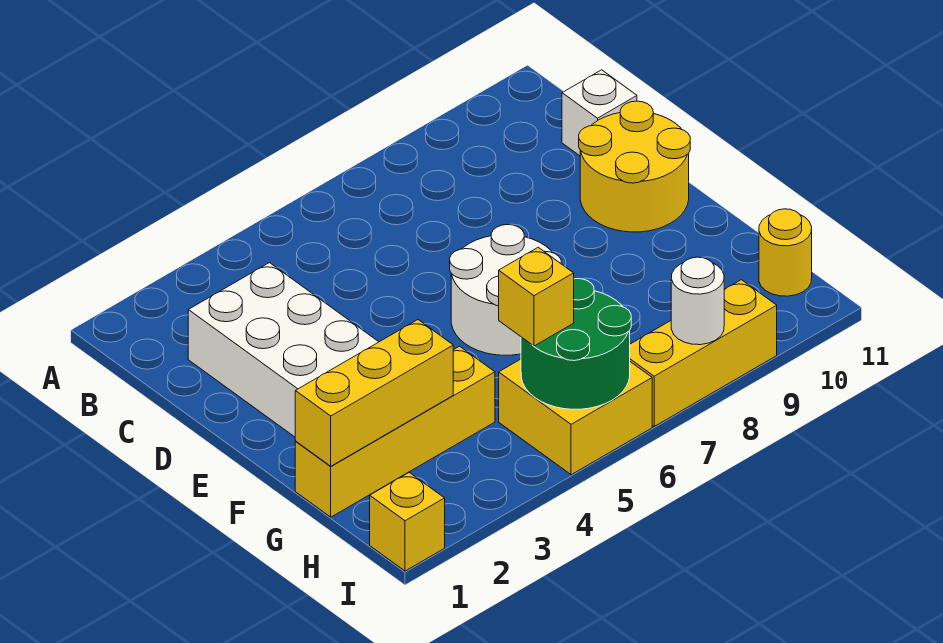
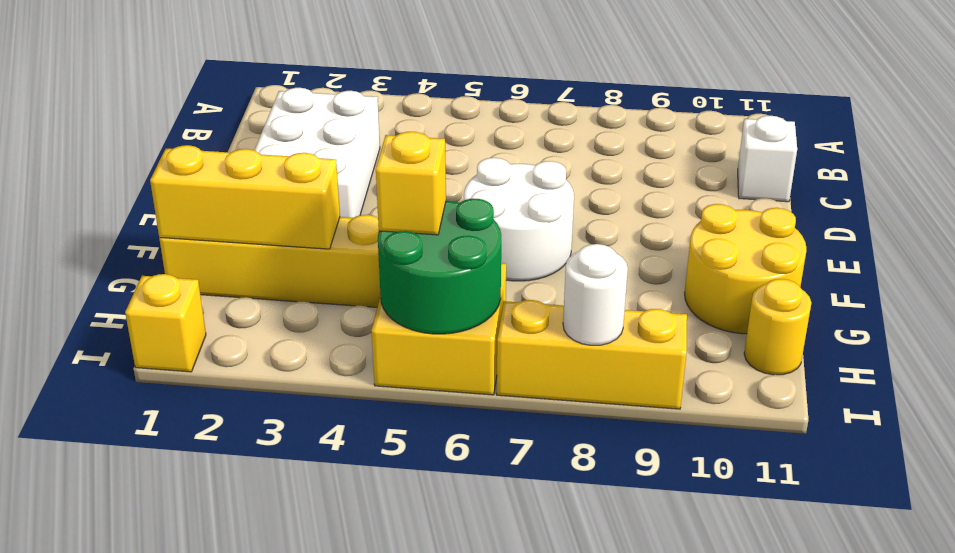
yellow round brick D10:E11 level 1 -> yellow round brick F10:G11 level 1

